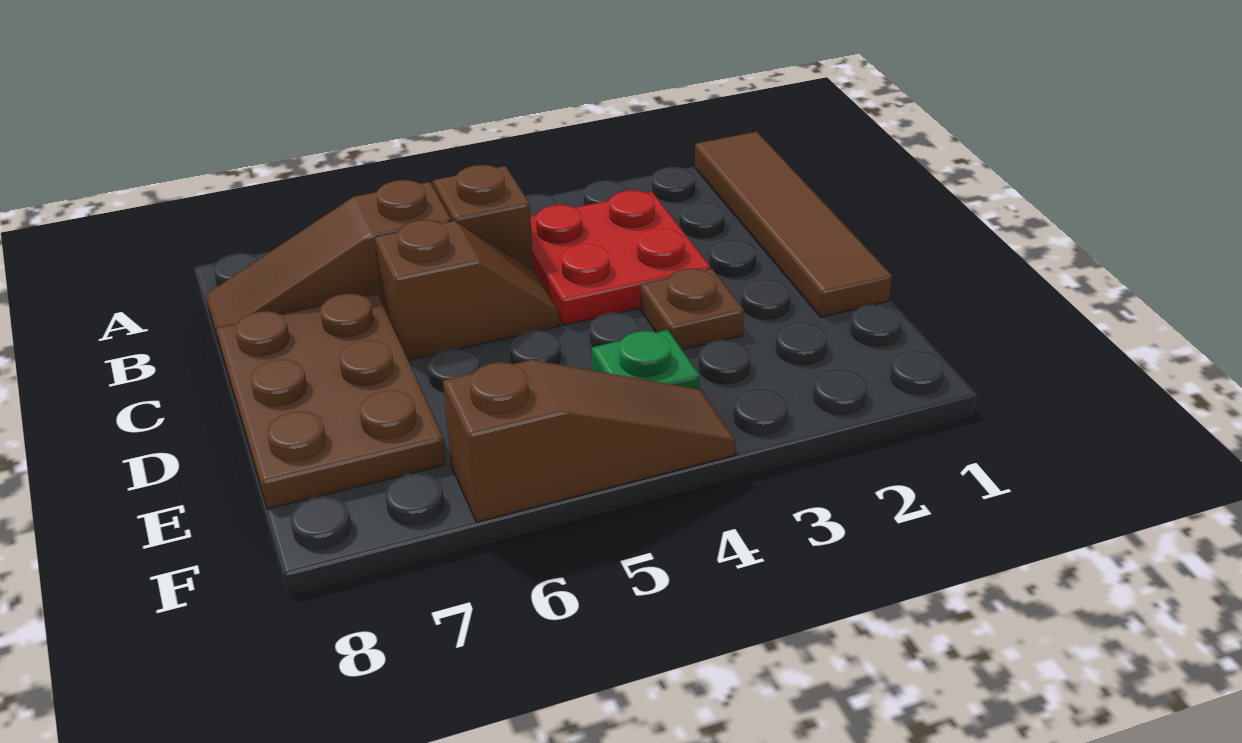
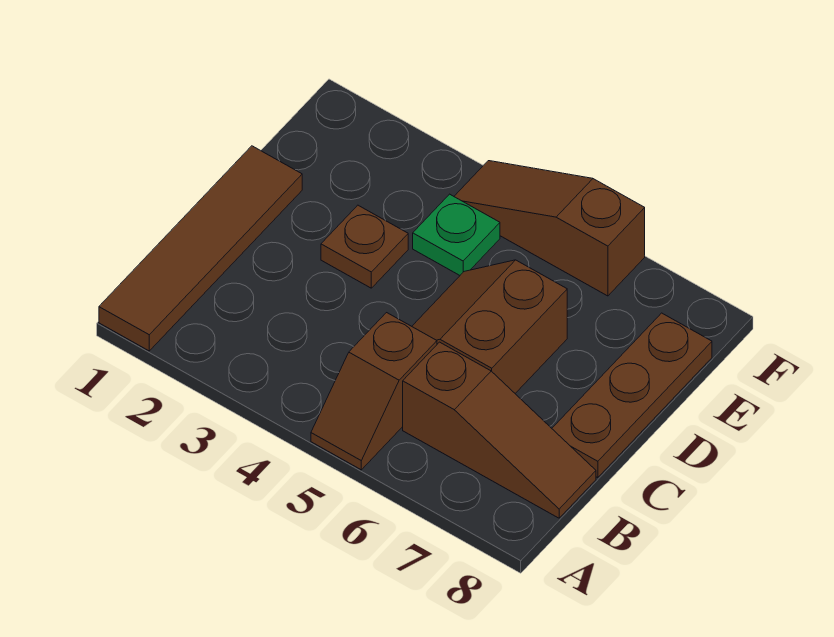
red plate B3:C4 level 1 -> none
brown slope C5:C6 level 1 top 6 -> brown slope C5:D6 level 1 top 6
brown plate C7:E8 level 1 -> brown plate C8:E8 level 1

